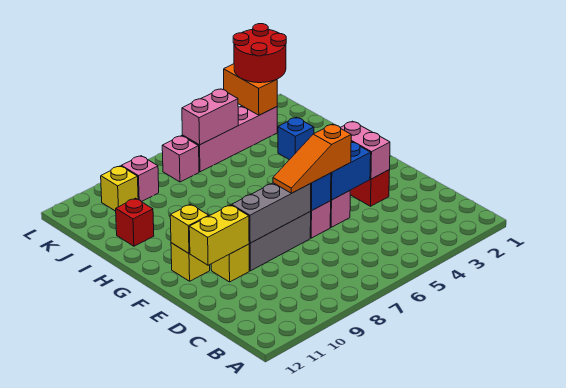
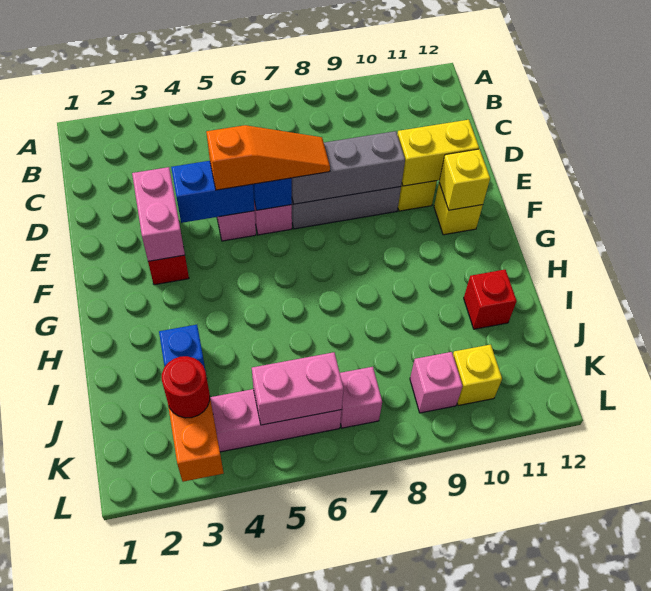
red round brick K2:L3 level 3 -> red round brick K3 level 3

